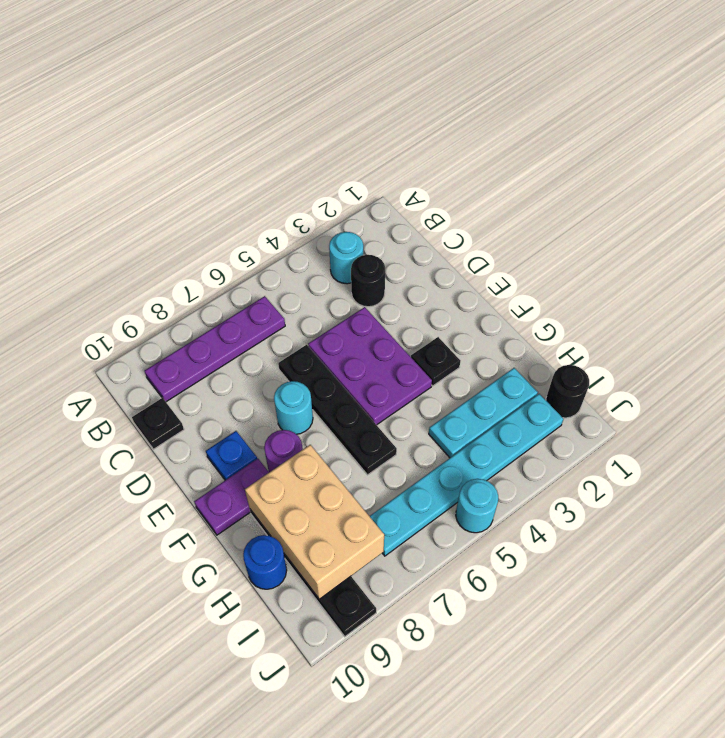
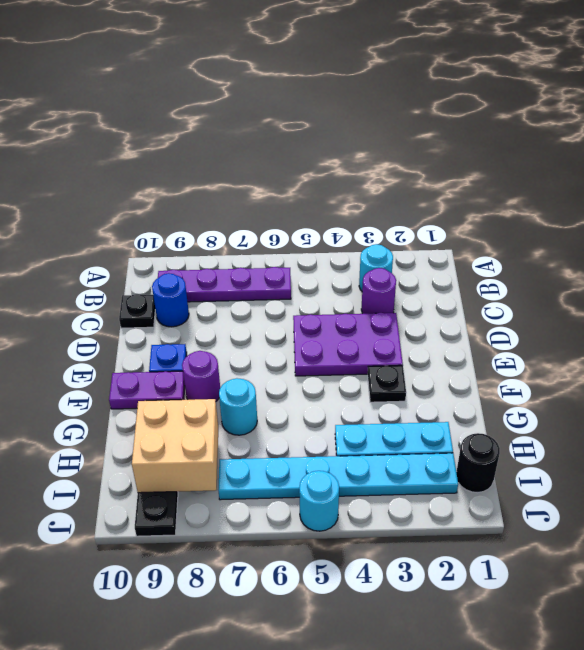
black round brick C3 level 1 -> purple round brick C3 level 1
purple plate D4:F5 level 1 -> purple plate D3:E5 level 1
black plate D6:G6 level 1 -> none
cyan round brick E7 level 1 -> cyan round brick G7 level 1
tan brick G8:I9 level 2 -> tan brick H8:I9 level 2
blue round brick H10 level 1 -> blue round brick C9 level 1

